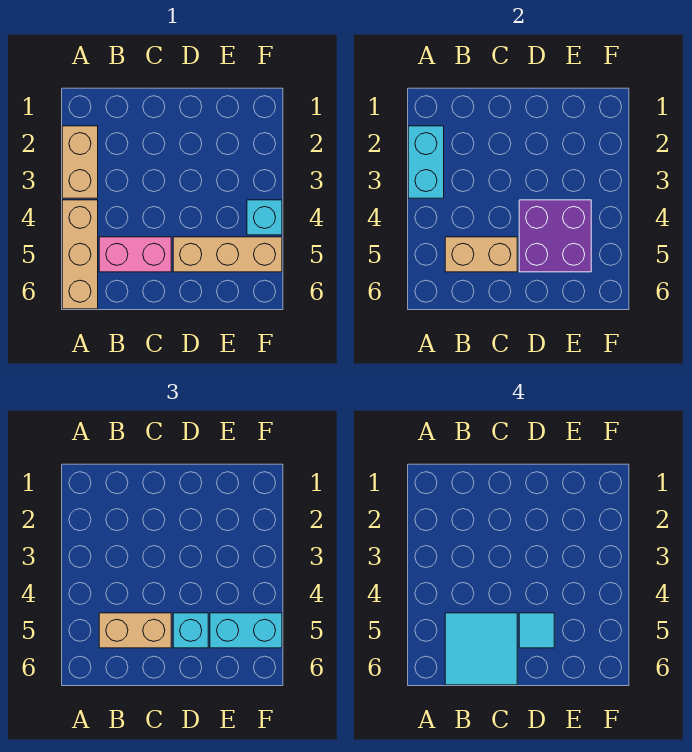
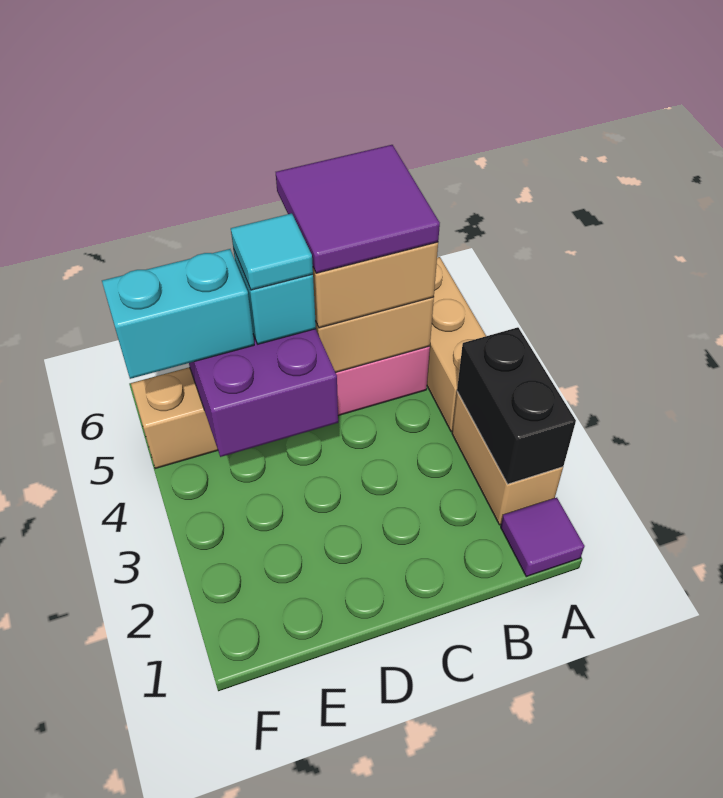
none -> purple tile A1 level 1
cyan brick A2:A3 level 2 -> black brick A2:A3 level 2
cyan tile B5:C6 level 4 -> purple tile B5:C6 level 4
cyan brick F4 level 1 -> none

